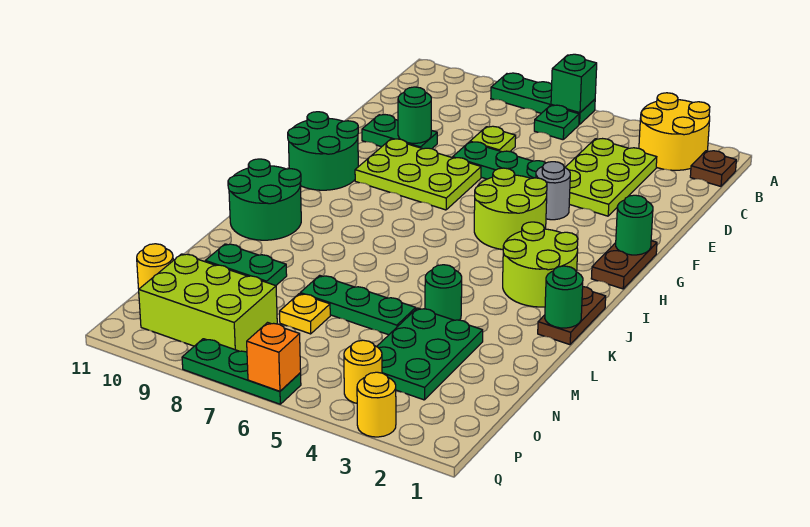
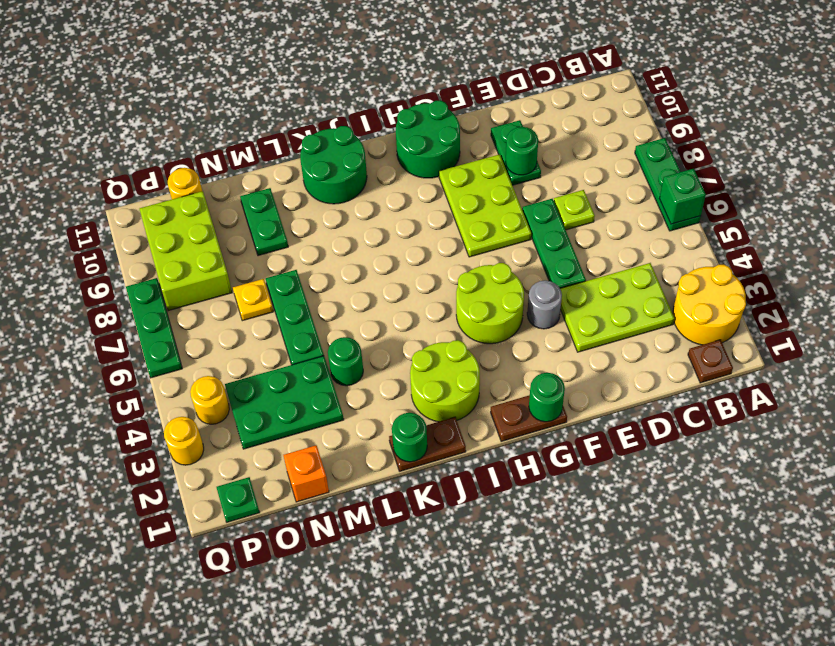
green plate B6 level 1 -> green plate P1 level 1
orange brick Q6 level 2 -> orange brick N1 level 1

